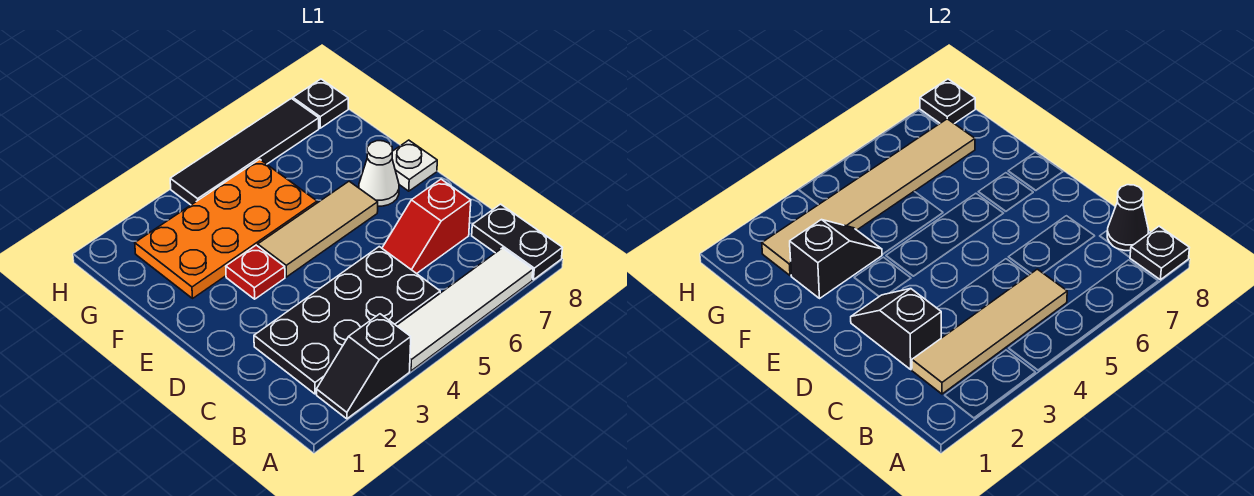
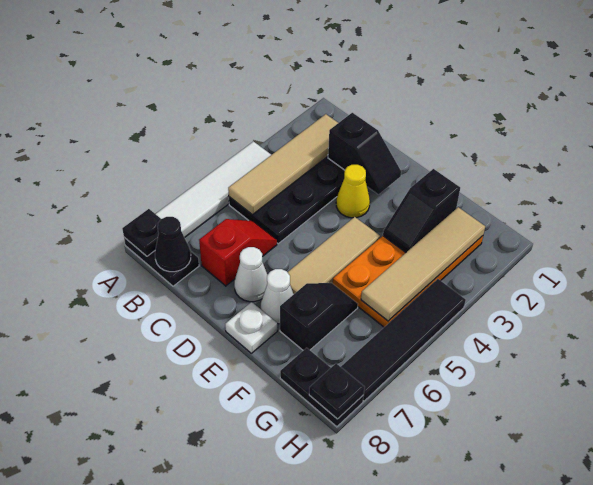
black slope A2:A3 level 1 top 3 -> black slope F6:F7 level 1 top 7
none -> yellow cone D3 level 1
none -> white cone D7 level 1
red plate E3 level 1 -> none
tan tile G2:G7 level 2 -> tan tile G2:G5 level 2
black plate H8 level 1 -> black plate G8:H8 level 1

